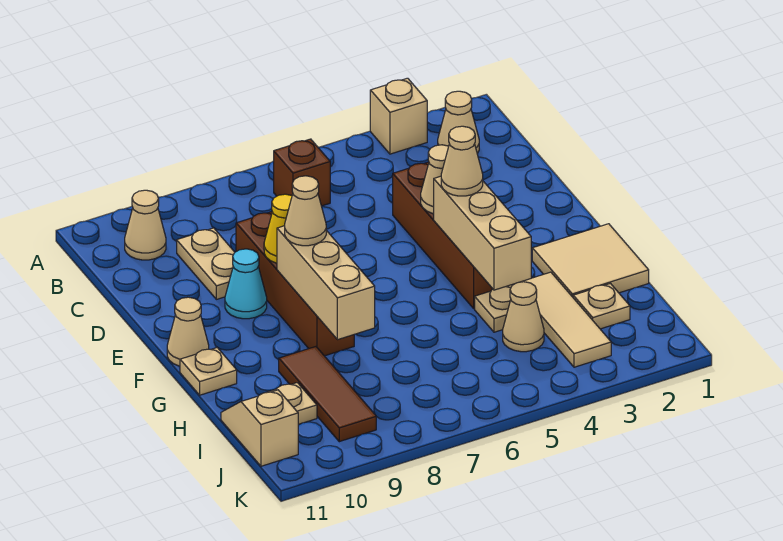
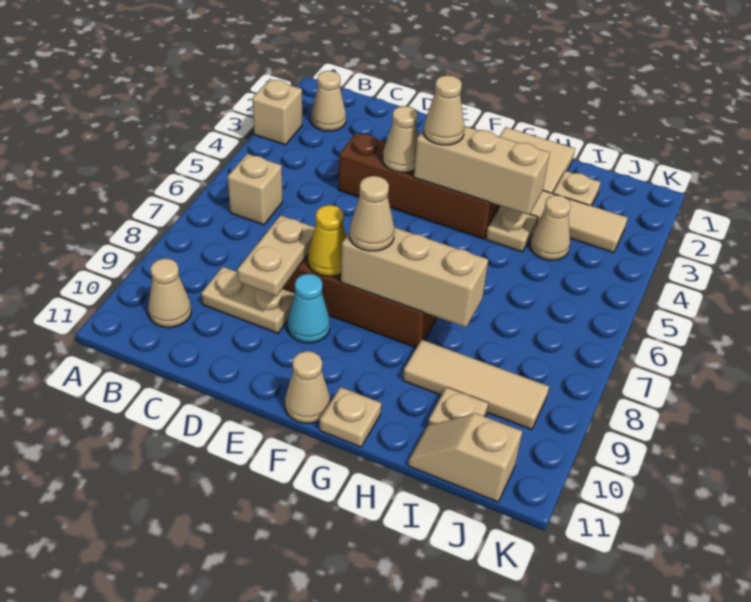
brown brick B6 level 1 -> tan brick B6 level 1
none -> tan plate D8:D9 level 2
brown tile H9:J9 level 1 -> tan tile H9:J9 level 1

